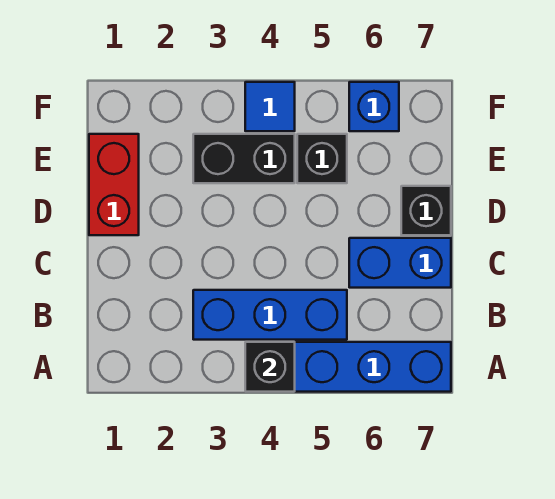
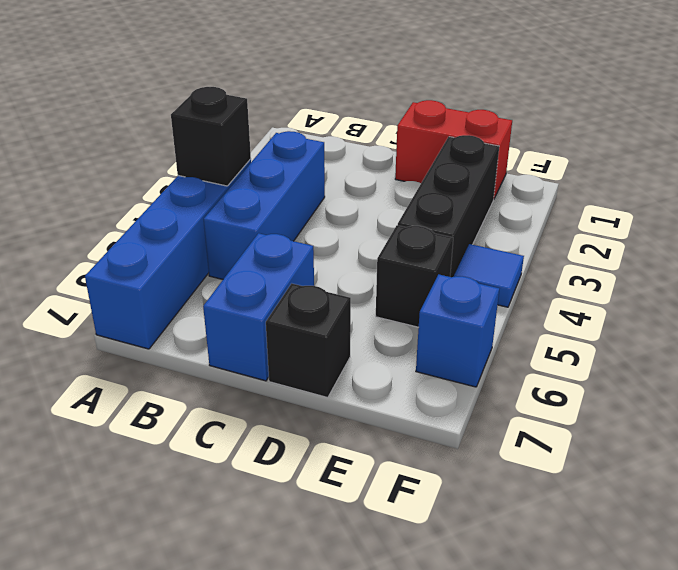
black brick E3:E4 level 1 -> black brick E2:E4 level 1

